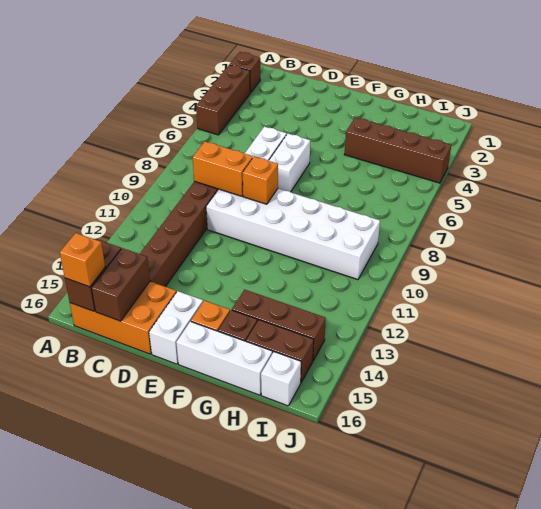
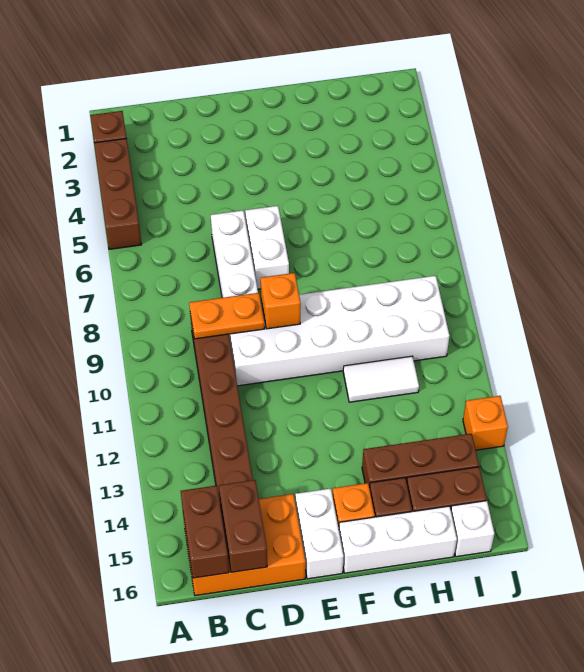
orange brick B16 level 3 -> orange brick J13 level 1
orange brick C9:D9 level 2 -> orange plate C9:D9 level 2
brown brick G4:J4 level 1 -> none
none -> white tile G11:H11 level 1

